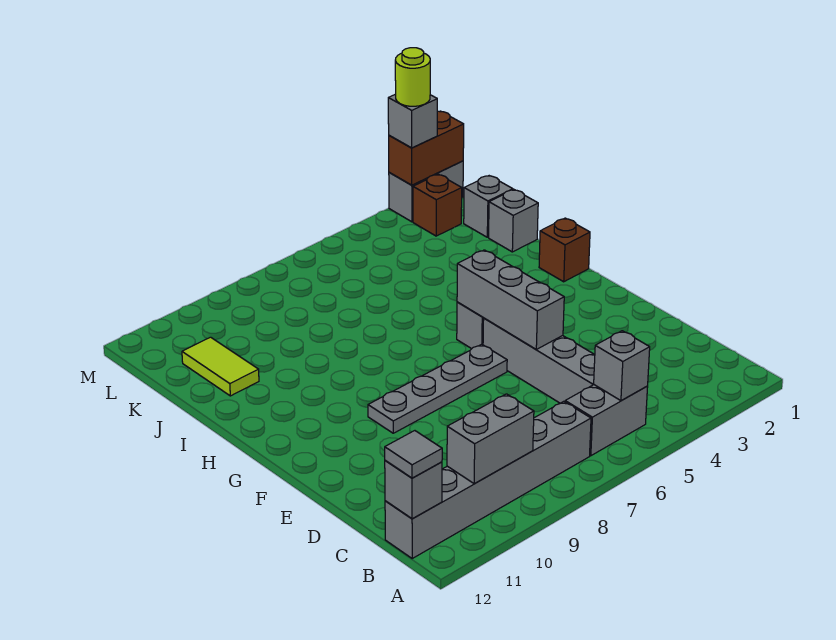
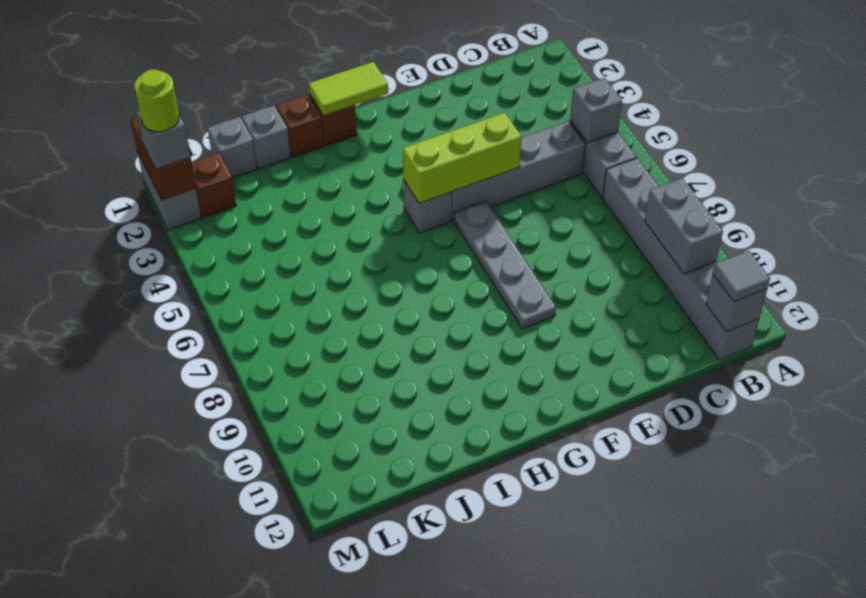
grey brick E5:G5 level 2 -> lime brick E5:G5 level 2
none -> brown brick I1 level 1
lime tile J11:K11 level 1 -> lime tile G1:H1 level 2

